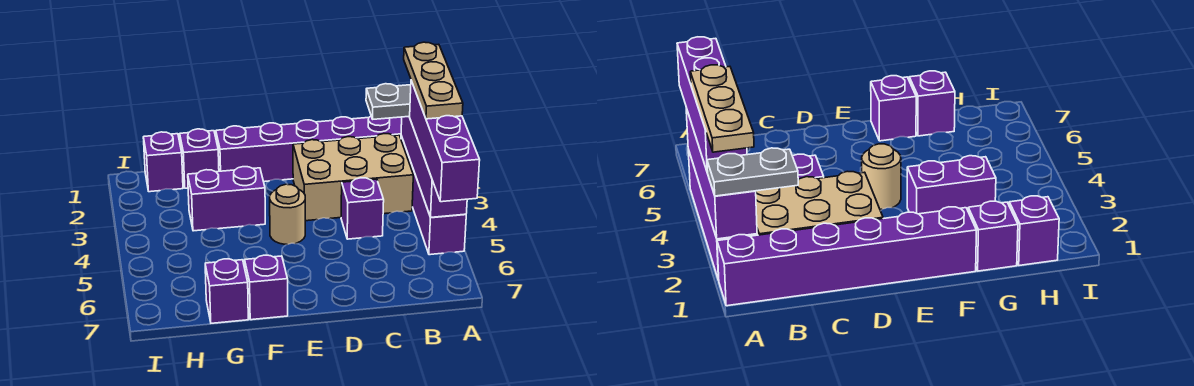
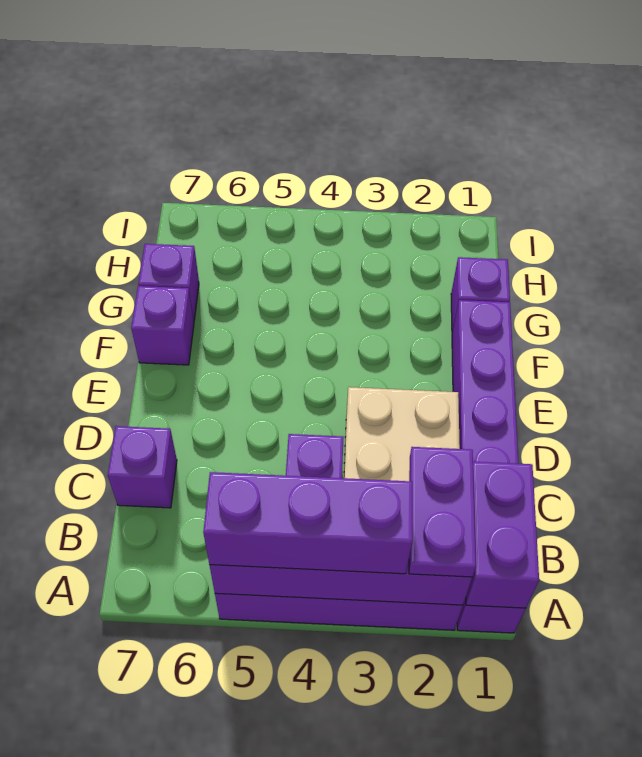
grey plate A2:B2 level 3 -> purple plate A2:B2 level 3
tan plate A2:A4 level 4 -> none
purple brick A3:A6 level 3 -> purple brick A3:A5 level 3
tan round brick E4 level 1 -> none
purple brick F3:G3 level 1 -> purple brick A1:B1 level 2
purple brick H1 level 1 -> purple brick C7 level 1

